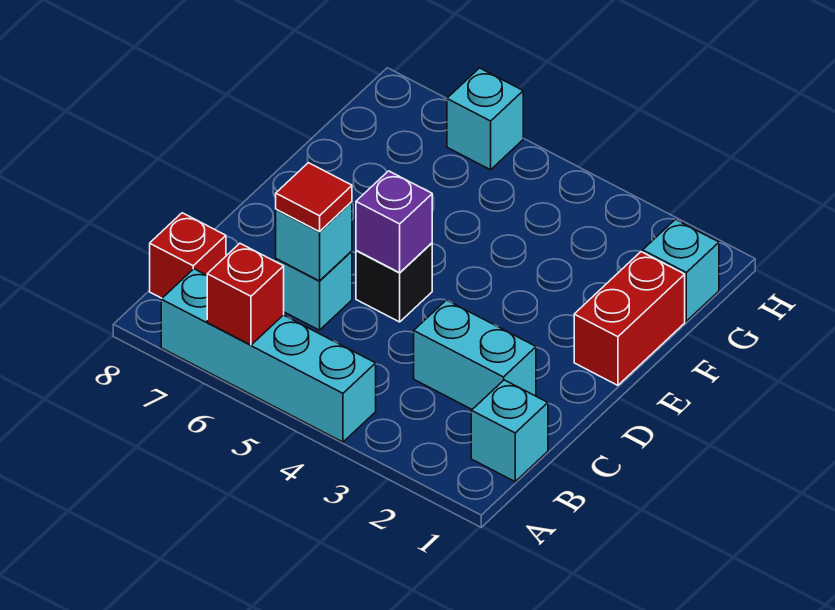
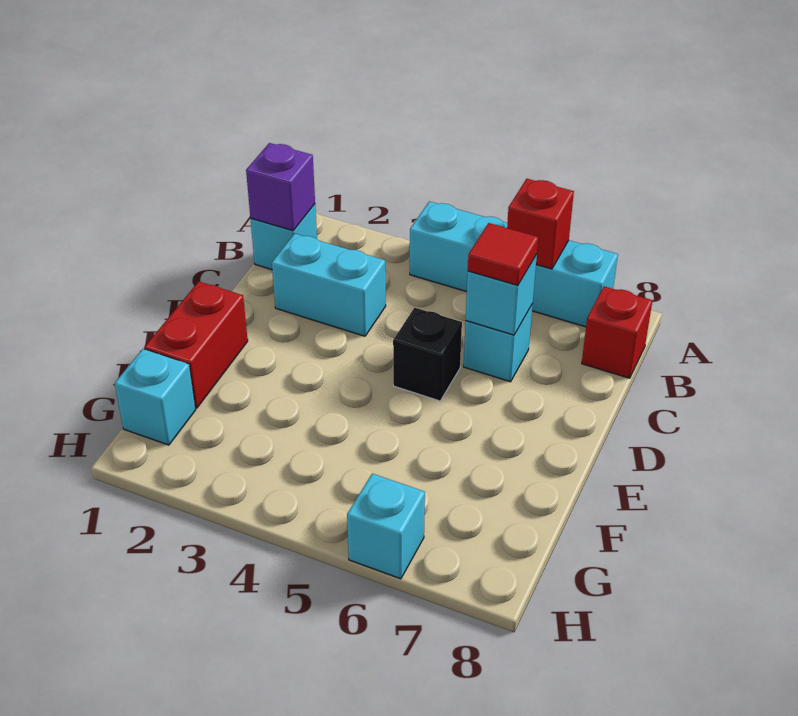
purple brick D5 level 2 -> purple brick B1 level 2

